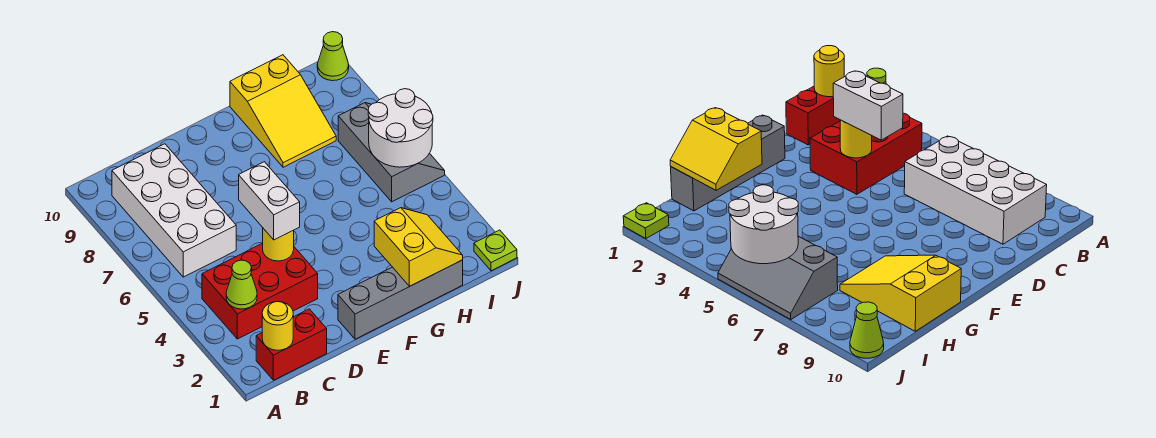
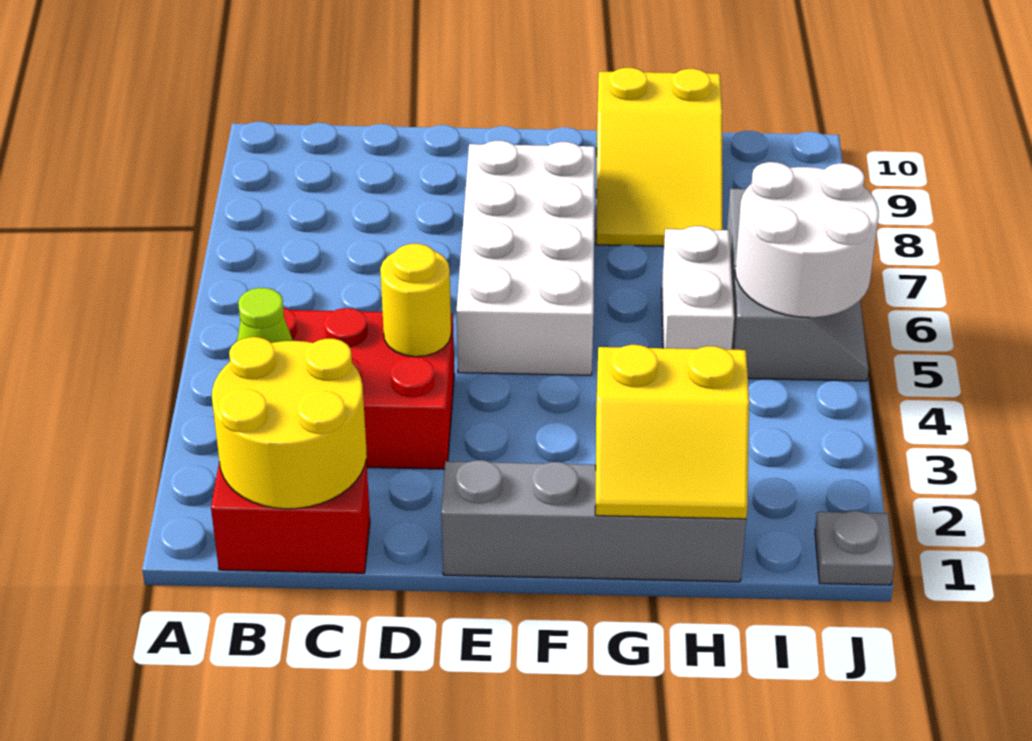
yellow round brick B1 level 2 -> yellow round brick B1:C2 level 2
white brick B6:C9 level 1 -> white brick E5:F8 level 1
white brick D4:D5 level 3 -> white brick H5:H6 level 1
yellow slope G1:H2 level 2 top G -> yellow slope G1:H2 level 2 top 2
lime plate J1 level 1 -> grey plate J1 level 1
lime cone J10 level 1 -> none

